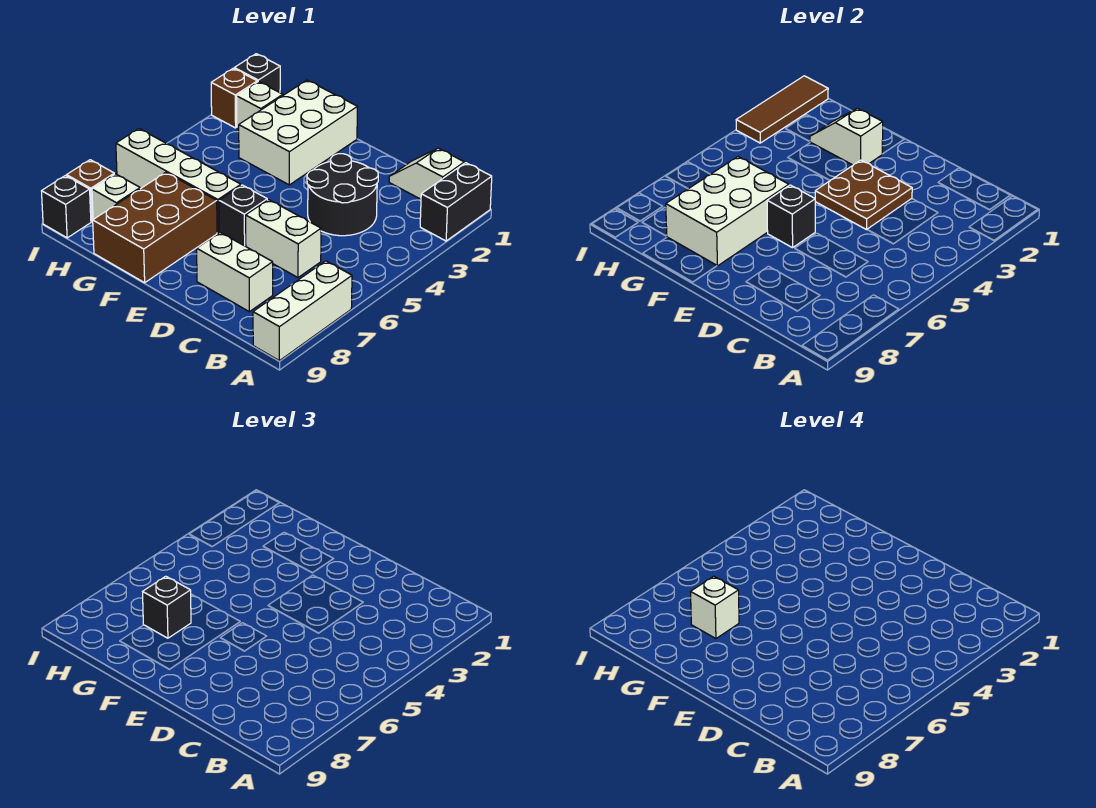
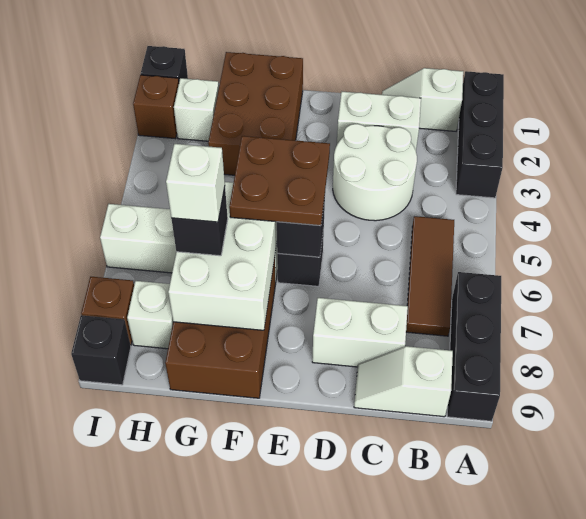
black brick A1:A2 level 1 -> black brick A1:A3 level 1
white brick A7:A9 level 1 -> black brick A7:A9 level 1
black round brick C3:D4 level 1 -> white round brick C3:D4 level 1
white brick C6:D6 level 1 -> white brick C2:D2 level 1
brown plate D3:E4 level 2 -> brown plate E5:F6 level 3
white brick F1:G3 level 1 -> brown brick F1:G3 level 1
white slope F2:G2 level 2 top F -> white slope B9:C9 level 1 top B
brown tile I1:I3 level 2 -> brown tile B5:B7 level 1

